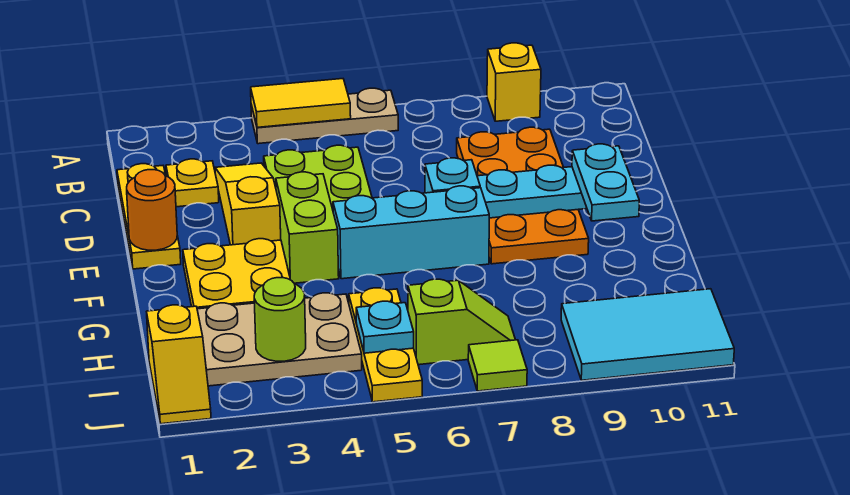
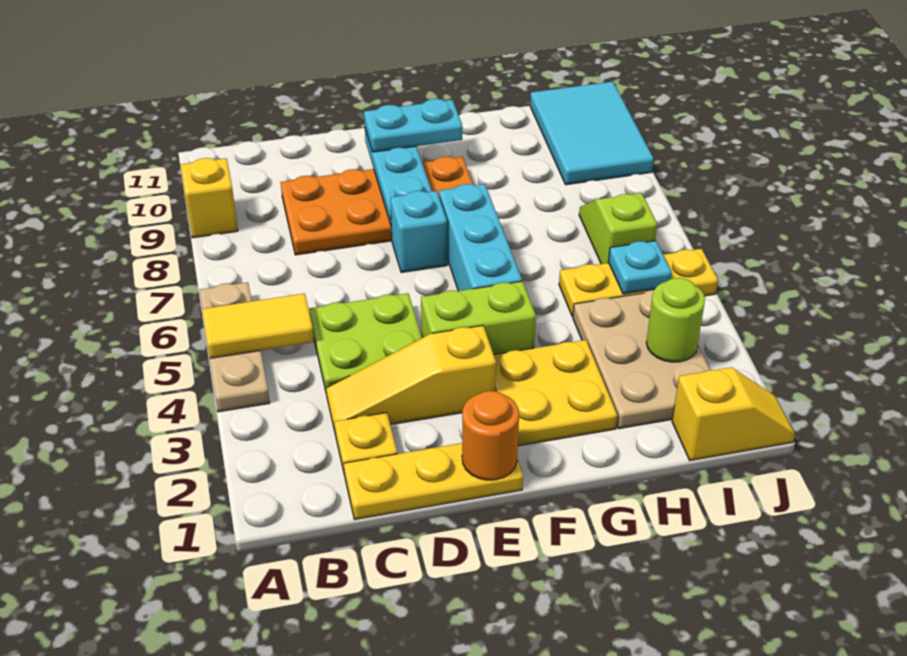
yellow tile A4:A5 level 2 -> yellow tile A5:B5 level 2
lime tile J7 level 1 -> none

